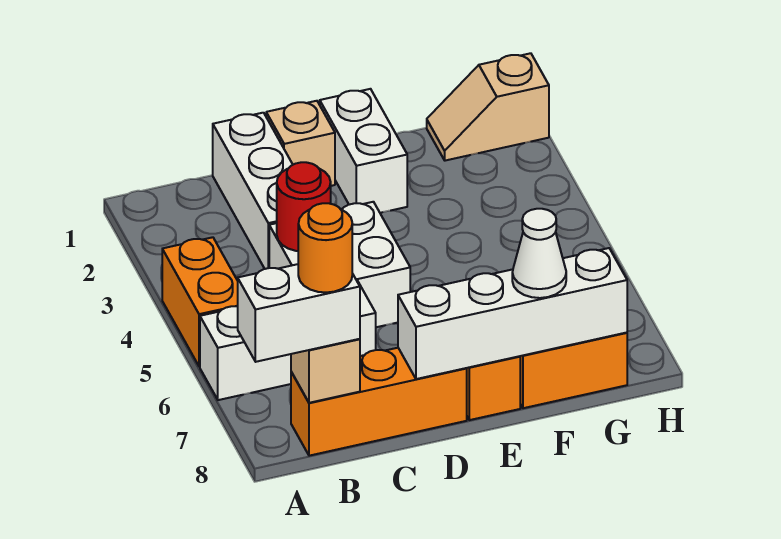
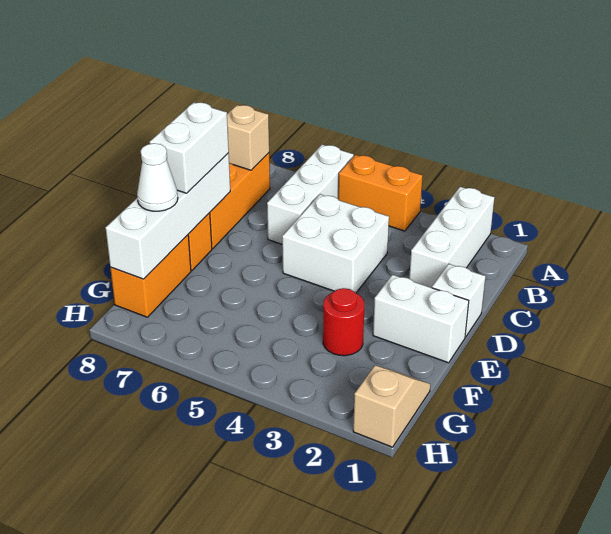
white brick A8:B8 level 3 -> white brick D8:E8 level 3
orange round brick B8 level 4 -> none
white brick C1:C3 level 1 -> white brick A2:C2 level 1
red round brick C4 level 2 -> red round brick F3 level 1
tan brick D1 level 1 -> white brick D1 level 1

